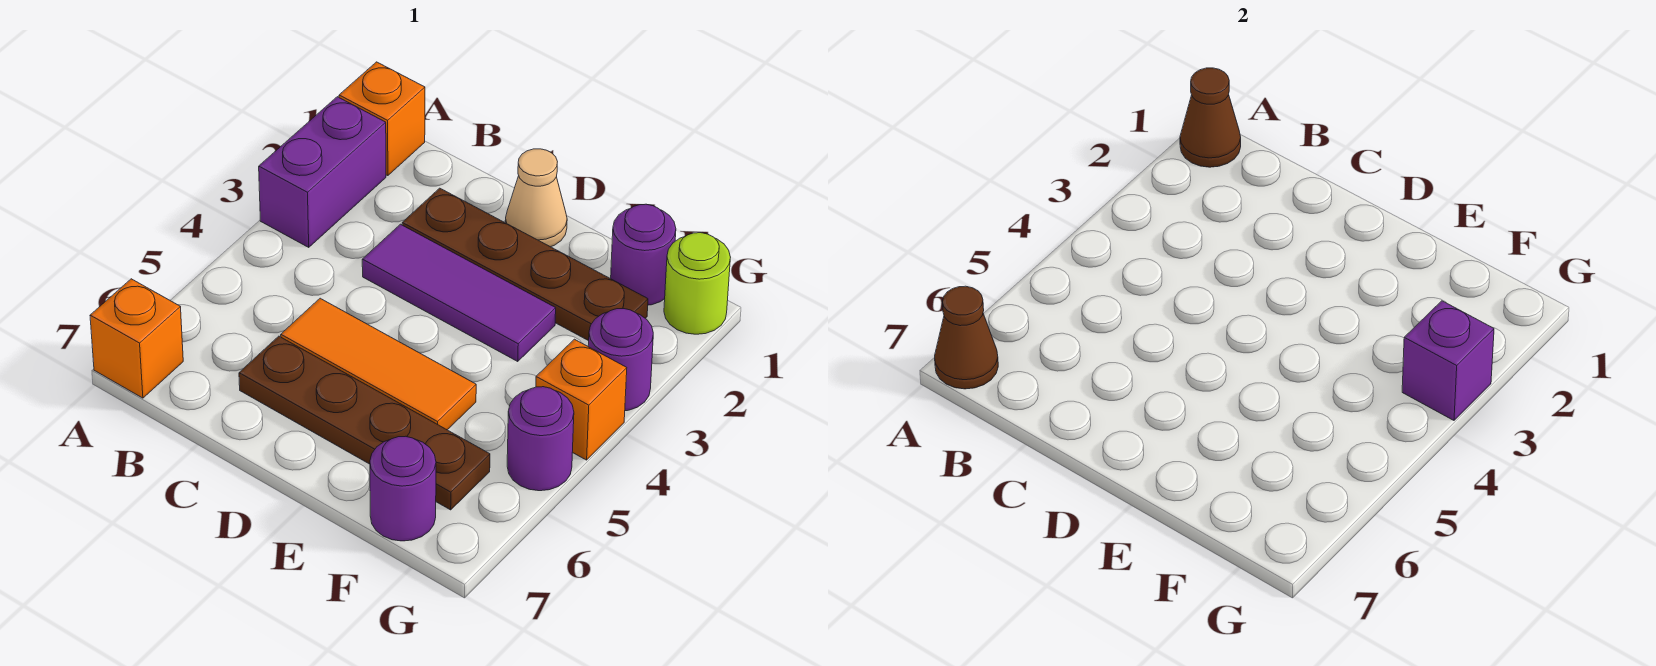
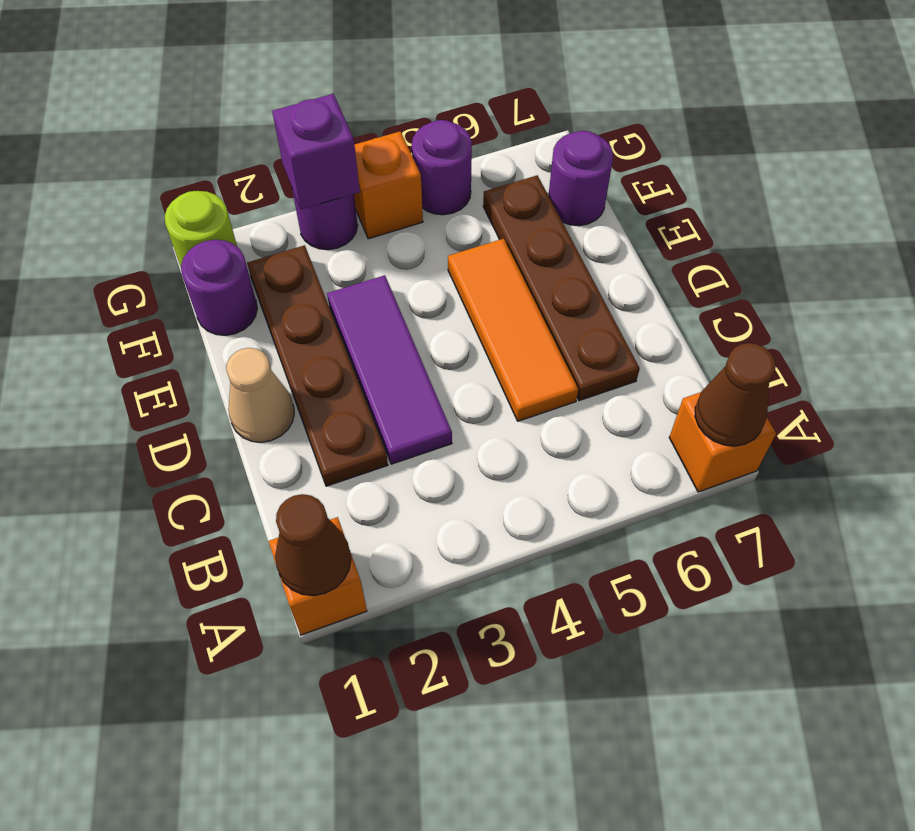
purple brick A2:A3 level 1 -> none

